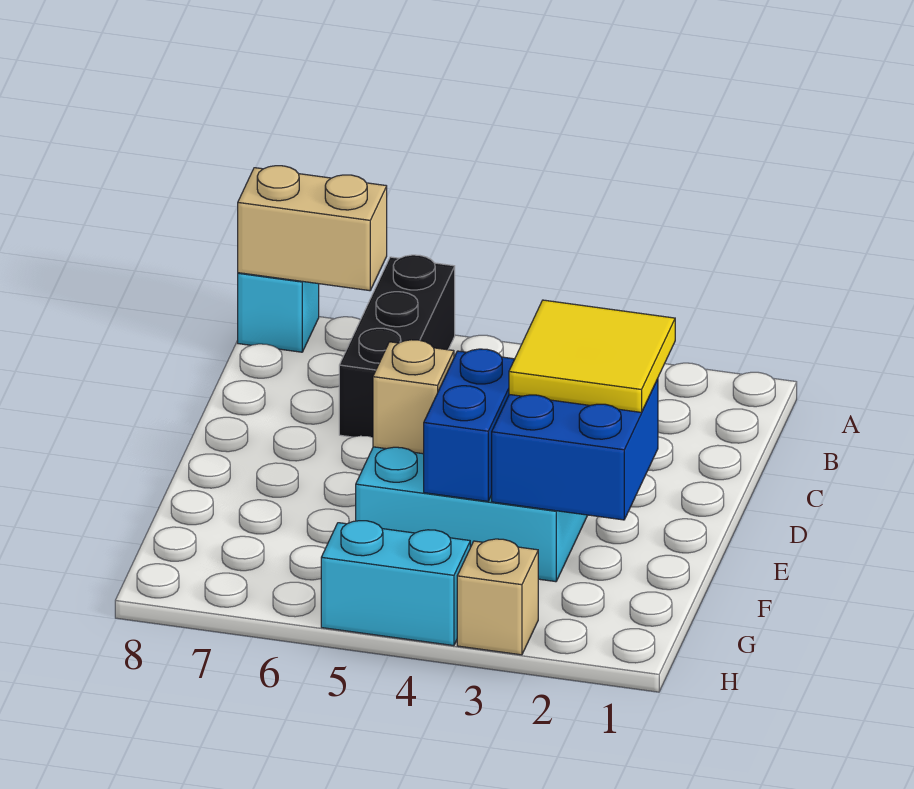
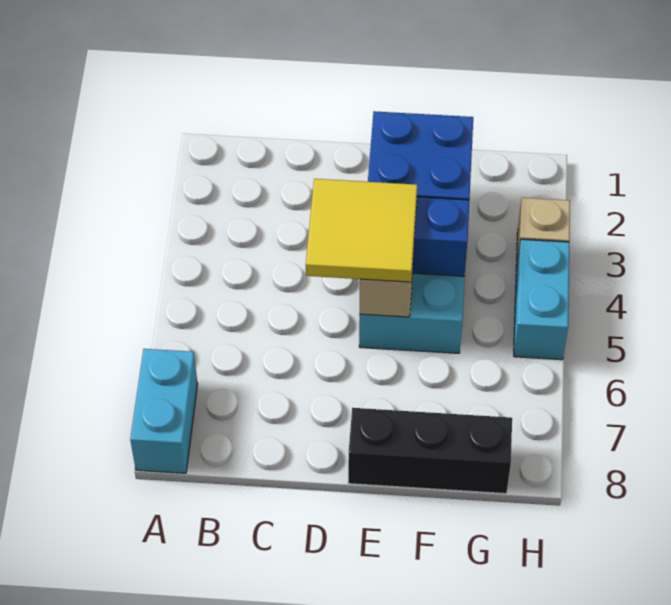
black brick A6:C6 level 1 -> black brick E8:G8 level 1
tan brick A7:A8 level 2 -> none
cyan brick A8 level 1 -> cyan brick A7:A8 level 1
yellow tile D2:E3 level 3 -> yellow tile D4:E5 level 3

